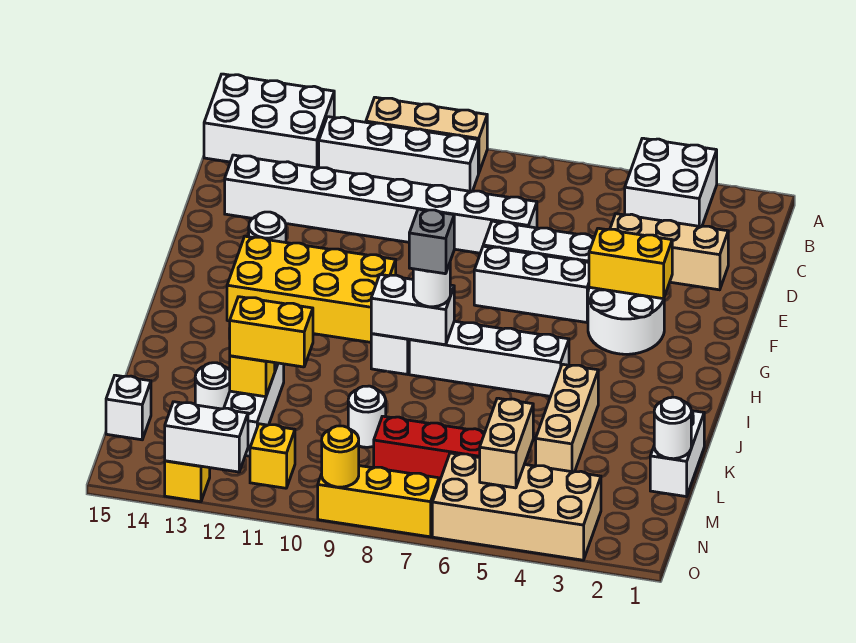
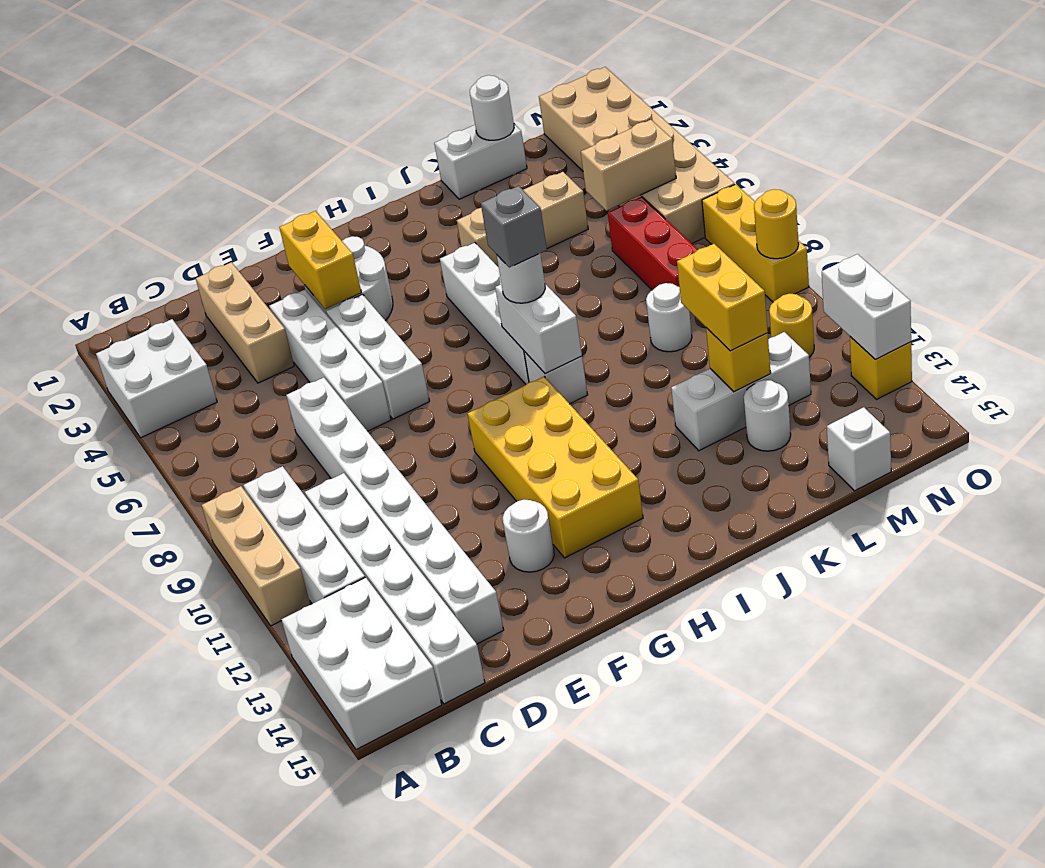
none -> white brick C10:C15 level 1
tan brick N3:O6 level 1 -> tan brick N1:O6 level 1
yellow brick N11 level 1 -> yellow round brick N11 level 1

